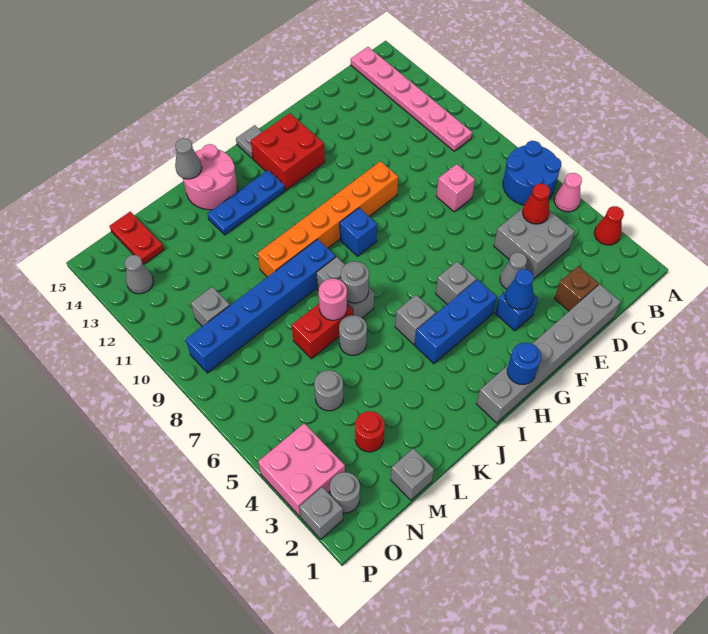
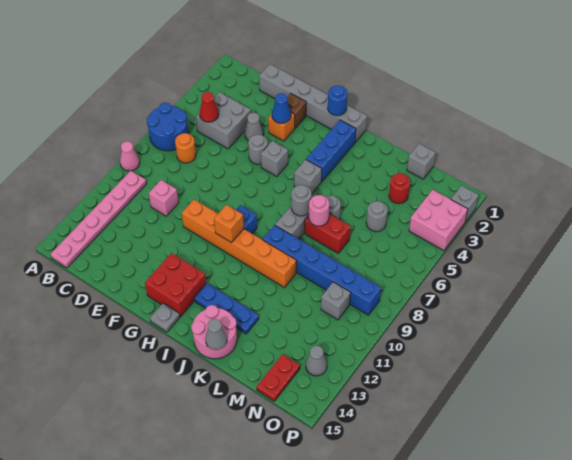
red cone A3 level 1 -> none
pink cone A5 level 1 -> pink cone A9 level 1
none -> orange round brick C7 level 1
brown brick D2 level 1 -> brown brick F2 level 1
pink brick D8 level 1 -> pink brick D10 level 1
blue brick F3 level 1 -> orange brick F3 level 1
blue brick G4:I4 level 1 -> blue brick I2:I4 level 1
none -> orange brick H10 level 2
grey round brick O2 level 1 -> grey round brick F5 level 1

